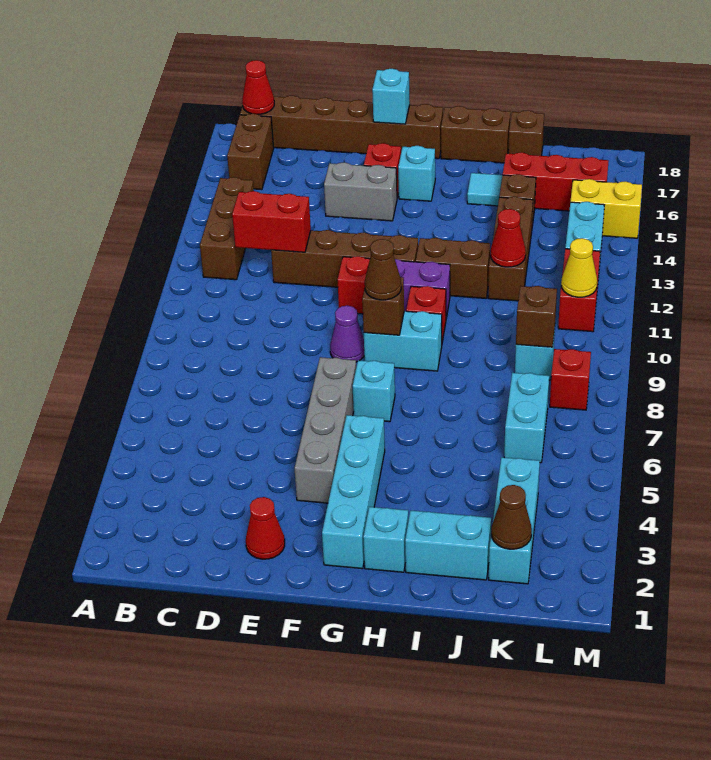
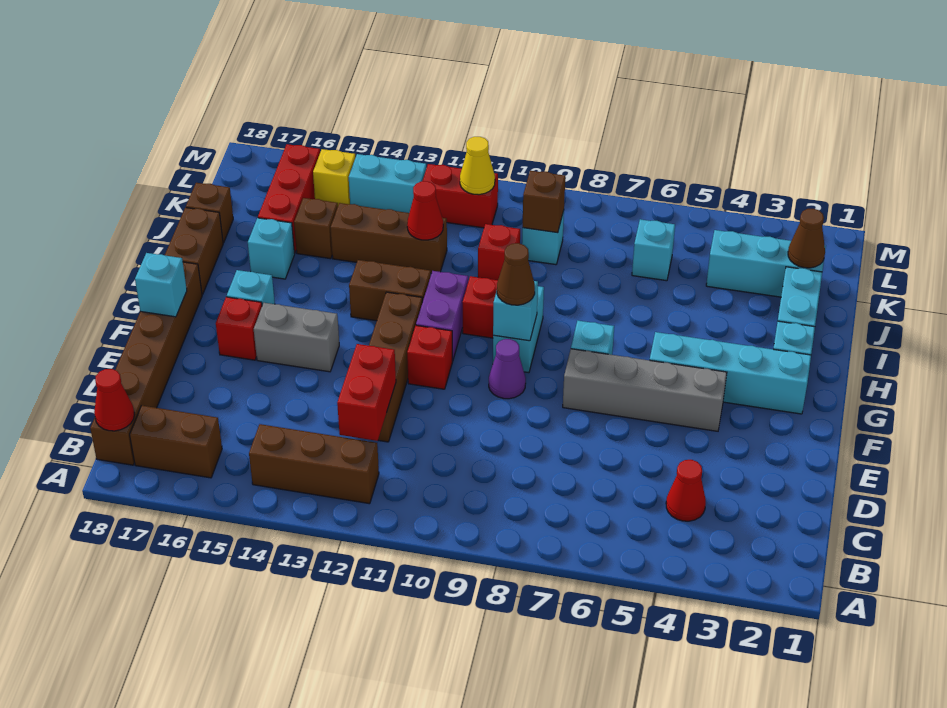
red cone E2 level 1 -> red cone C4 level 1
grey brick E15:F15 level 1 -> grey brick F14:F15 level 1
brown brick G9 level 2 -> cyan brick G9 level 2
brown brick H12:I12 level 1 -> brown brick H12:H13 level 1
cyan tile I16 level 1 -> cyan brick I16 level 1
cyan brick K6:K7 level 1 -> cyan brick K6 level 1
red brick L8 level 1 -> red brick J10 level 1
yellow brick L15:M15 level 1 -> yellow brick L15 level 1

